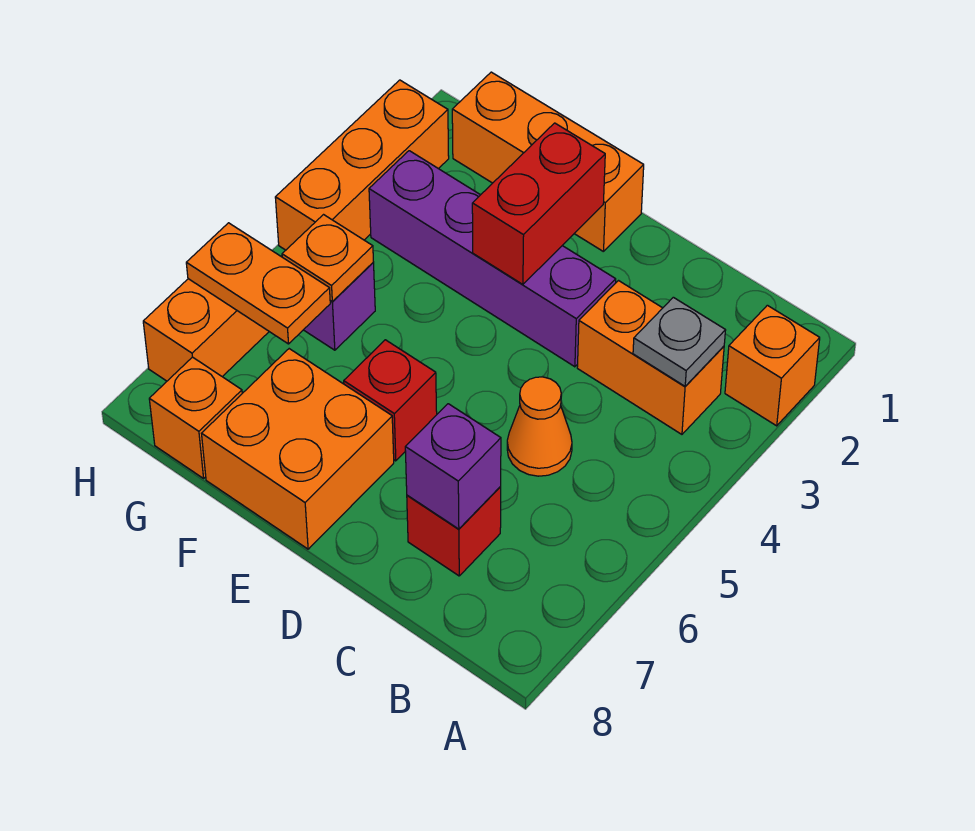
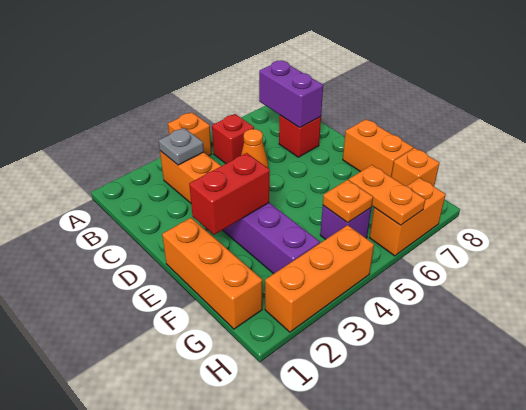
orange brick A2 level 1 -> orange brick A4 level 1
purple brick C7 level 2 -> purple brick B7:C7 level 2
red brick E6 level 1 -> red brick B5 level 1
orange brick E7:F8 level 1 -> orange brick E8:F8 level 1

